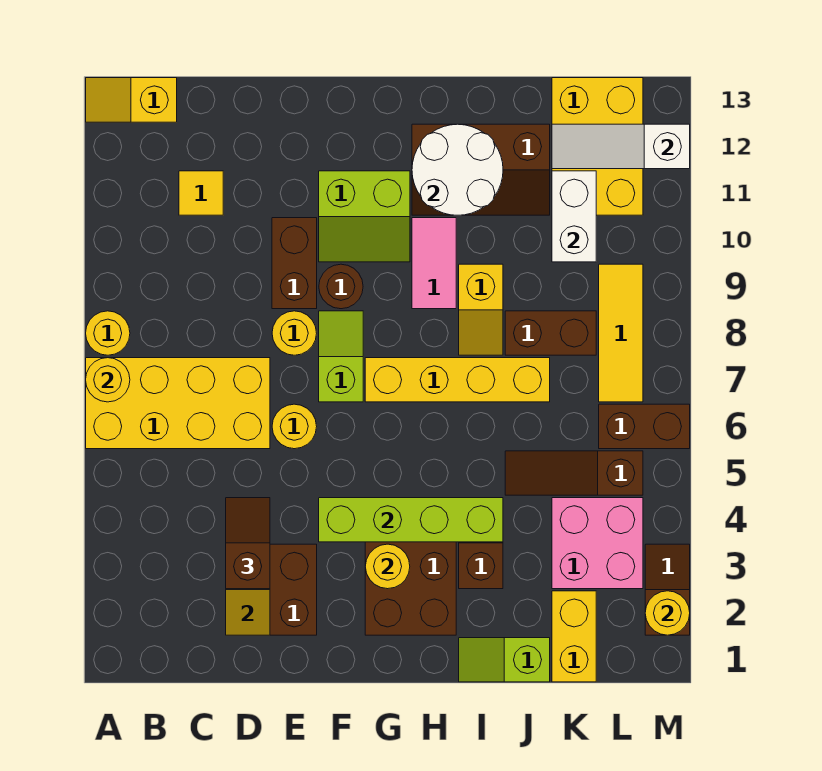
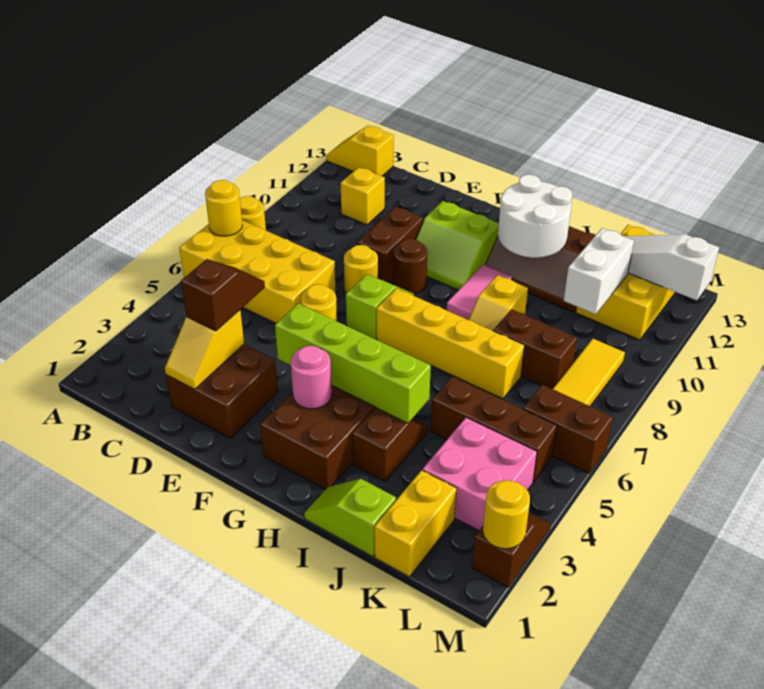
yellow tile C11 level 1 -> yellow brick C11 level 1
yellow round brick G3 level 2 -> pink round brick G3 level 2
brown slope J5:L5 level 1 top L -> brown brick J5:L5 level 1

